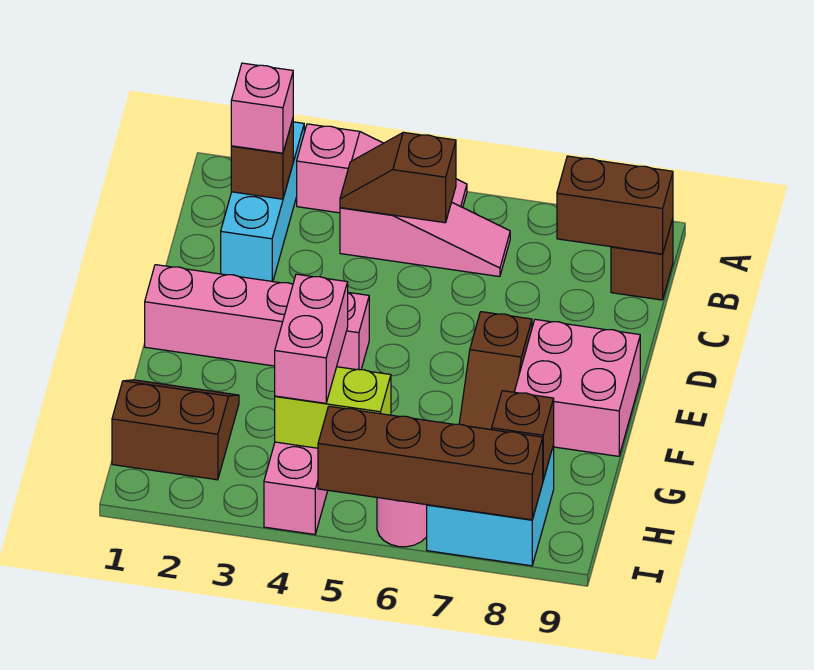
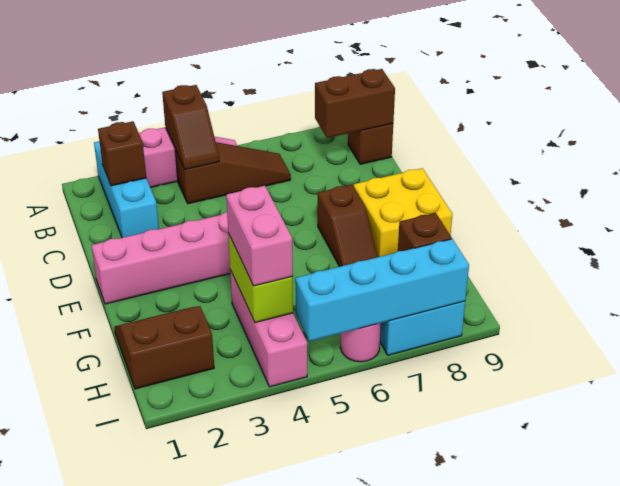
pink brick B2 level 3 -> none
pink slope B4:B6 level 1 top 4 -> brown slope B4:B6 level 1 top 4
brown slope B4:B5 level 2 top 5 -> brown slope A4:B4 level 2 top A
pink brick E8:F9 level 1 -> yellow brick E8:F9 level 1
lime brick H4:H5 level 2 -> lime brick G4:H4 level 2
brown brick I5:I8 level 2 -> cyan brick I5:I8 level 2

